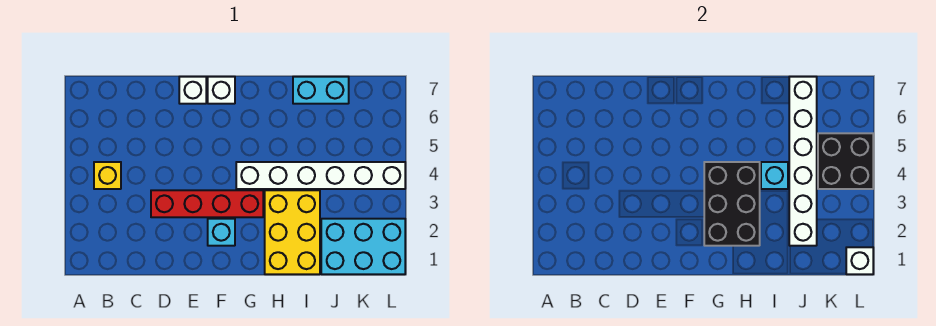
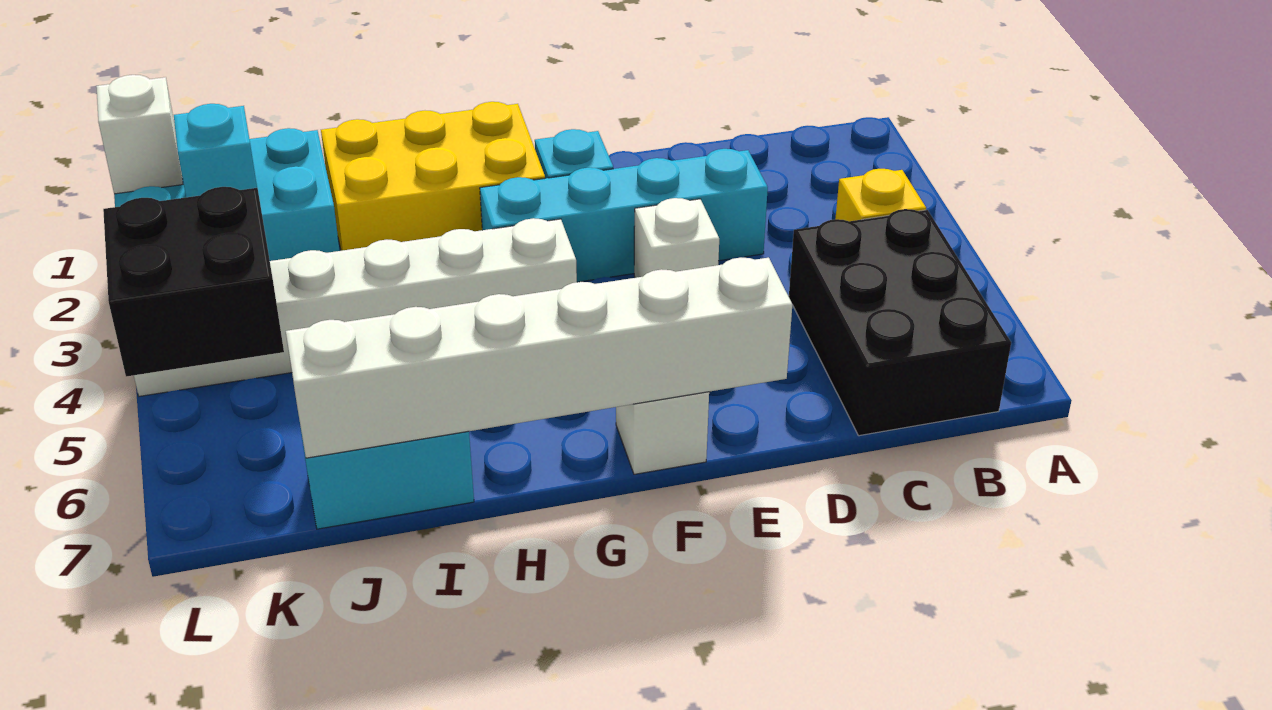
red brick D3:G3 level 1 -> cyan brick D3:G3 level 1
white brick E7 level 1 -> white brick E4 level 1
black brick G2:H4 level 2 -> black brick B5:C7 level 1
yellow brick H1:I3 level 1 -> yellow brick G1:I2 level 1
cyan brick I4 level 2 -> cyan brick K2 level 2
white brick J2:J7 level 2 -> white brick E7:J7 level 2

